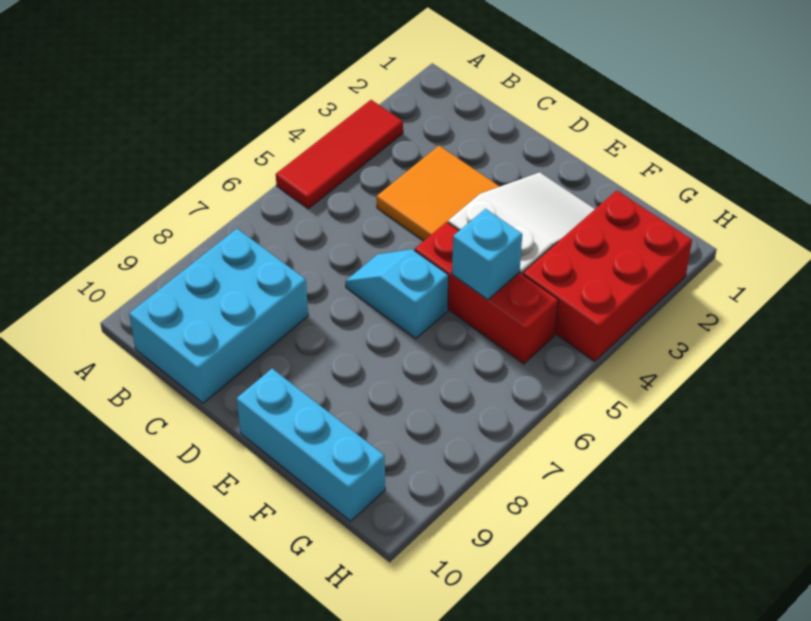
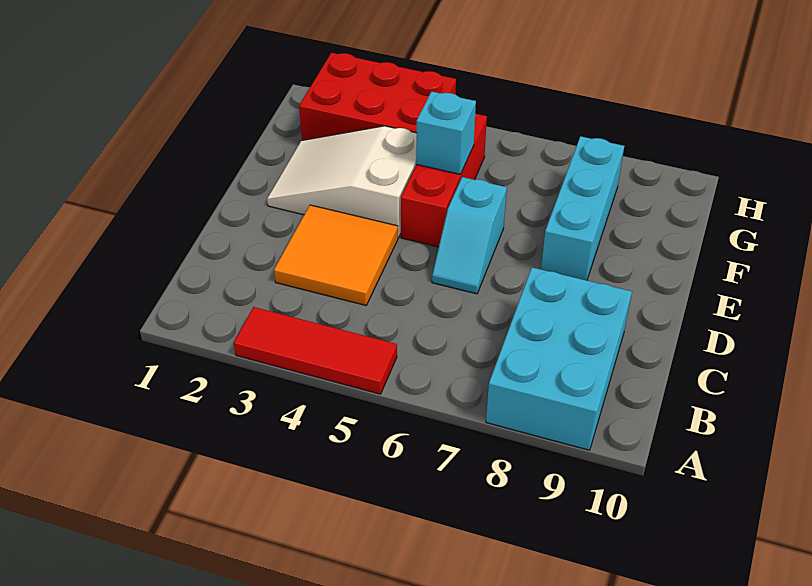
cyan brick B8:C10 level 1 -> cyan brick A8:C9 level 1
cyan brick E10:G10 level 1 -> cyan brick E8:G8 level 1

